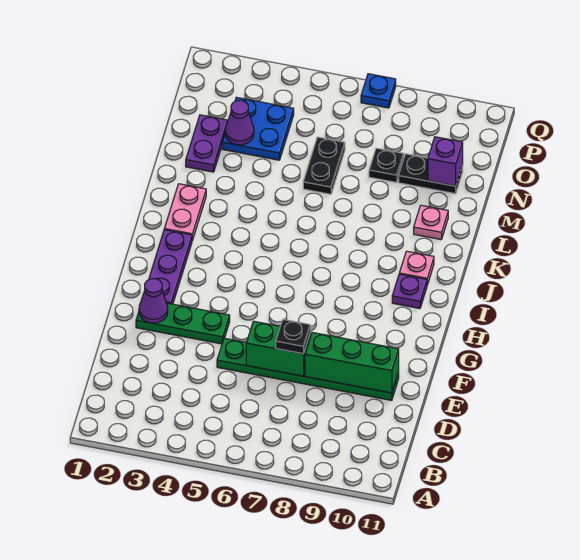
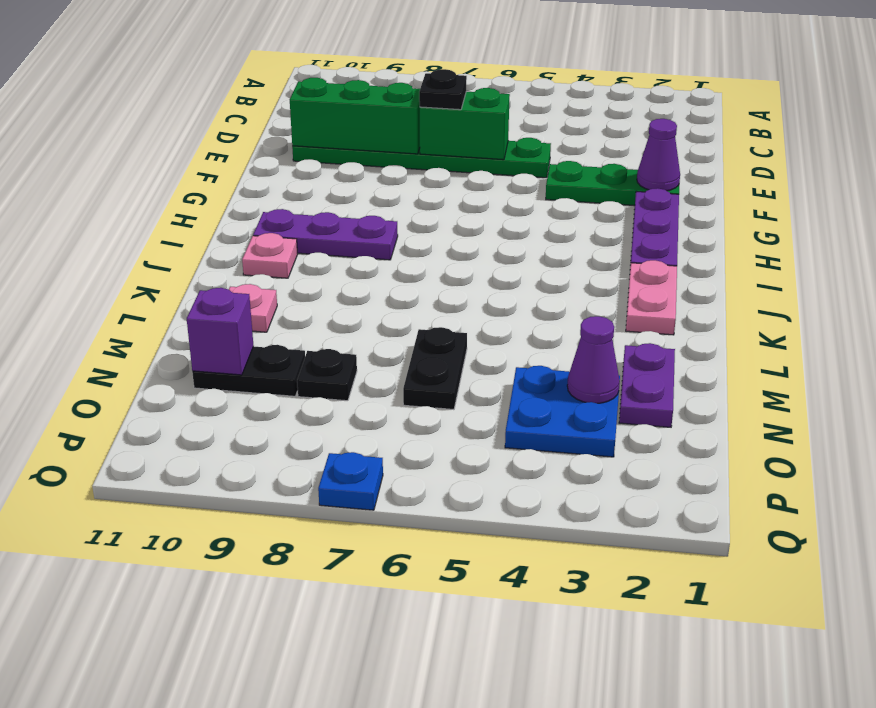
purple plate I10 level 1 -> purple plate I8:I10 level 1

